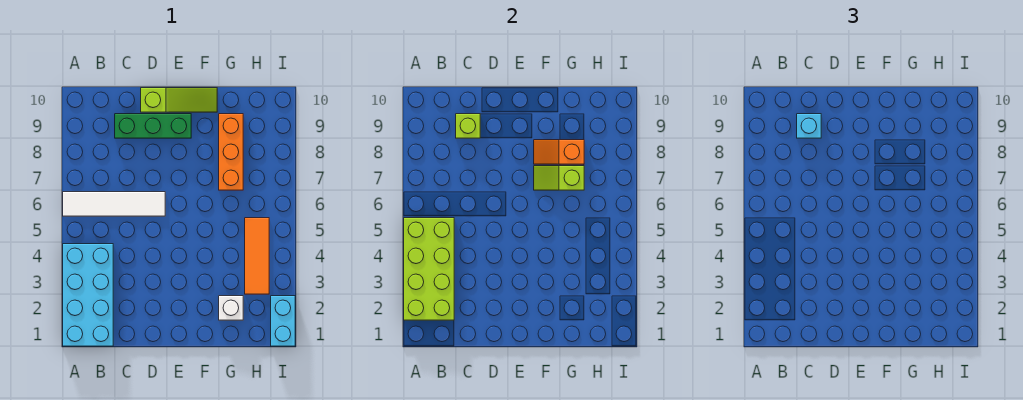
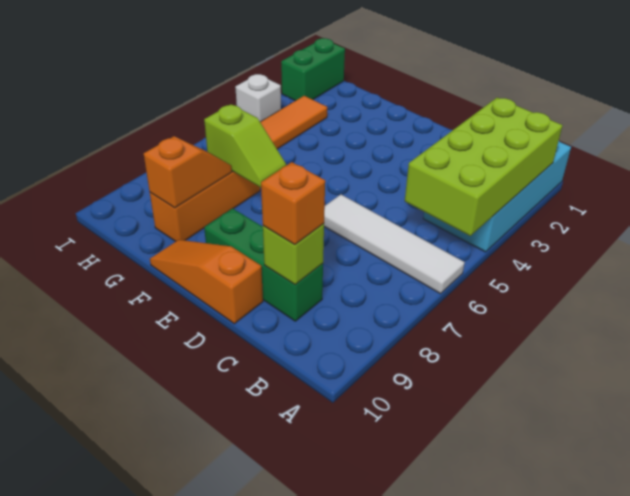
cyan brick C9 level 3 -> orange brick C9 level 3
lime slope D10:F10 level 1 top D -> orange slope D10:F10 level 1 top D
orange slope F8:G8 level 2 top G -> orange slope G8:G9 level 2 top 9
white brick G2 level 1 -> white brick I4 level 1
cyan brick I1:I2 level 1 -> green brick I1:I2 level 1

